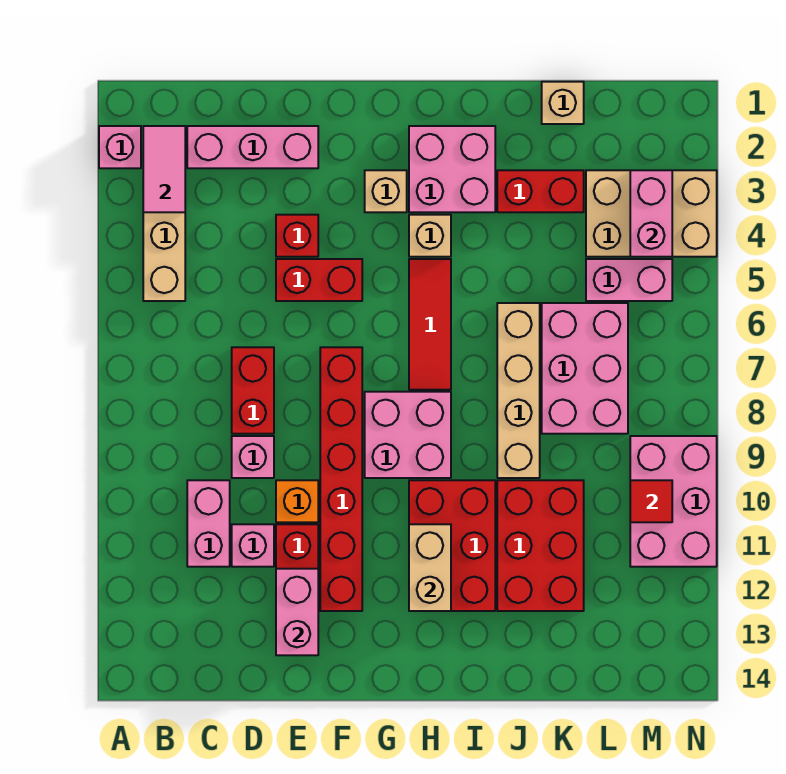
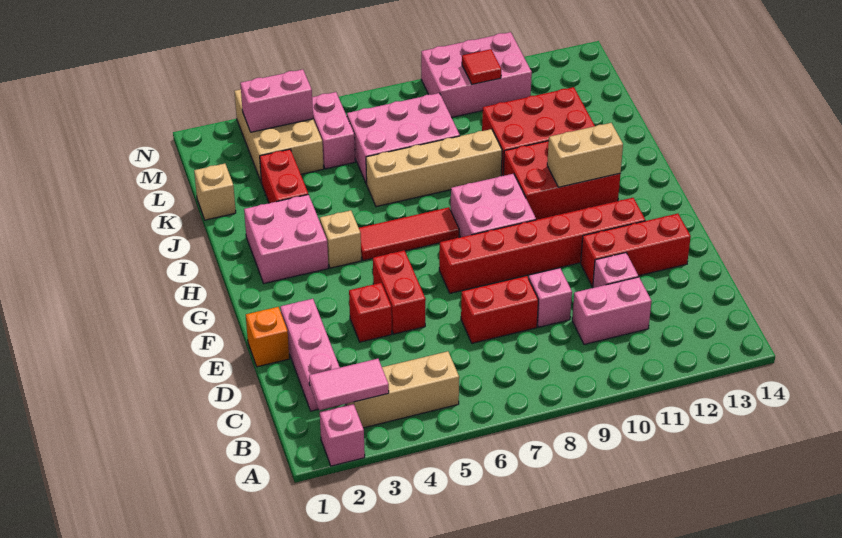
orange brick E10 level 1 -> orange brick E1 level 1
pink brick E12:E13 level 2 -> none
tan brick G3 level 1 -> none

